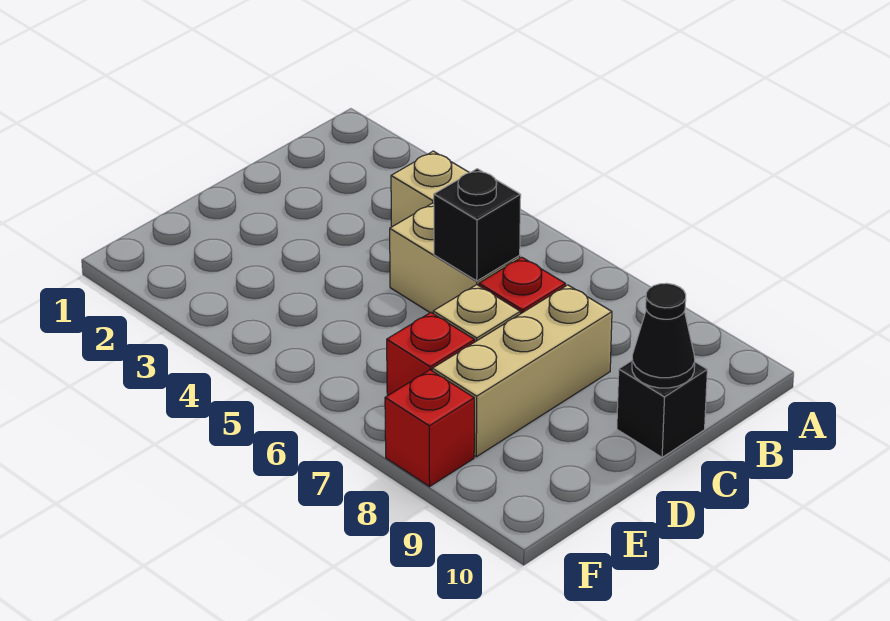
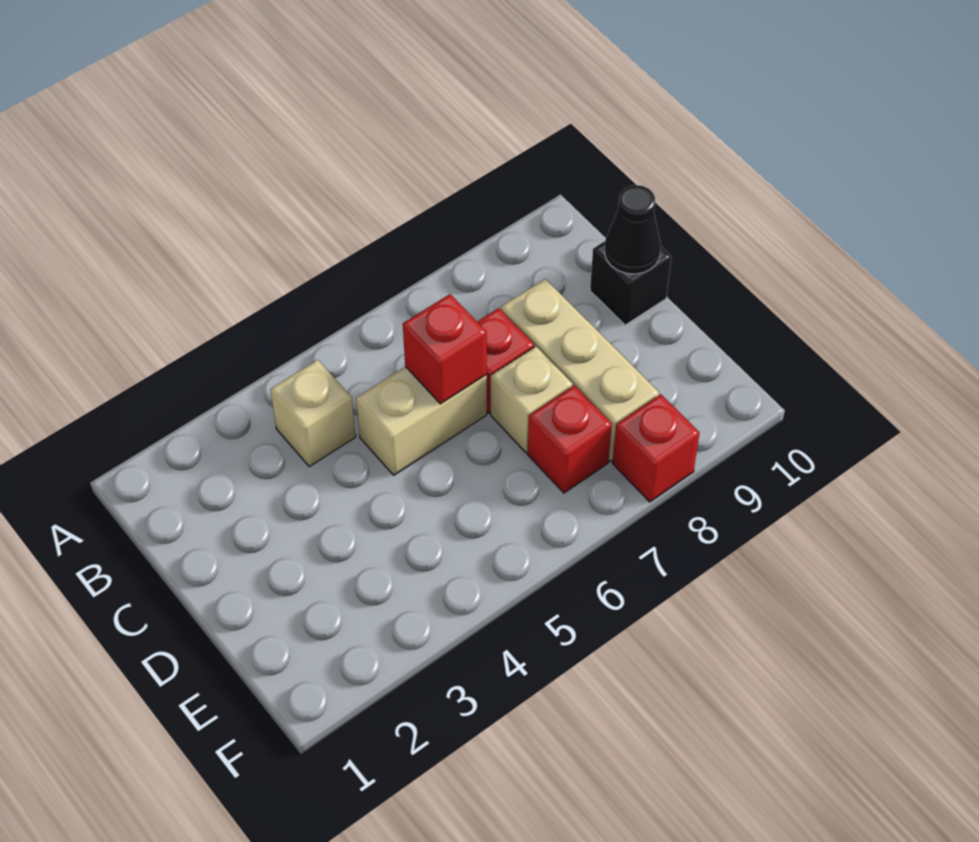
black brick C6 level 2 -> red brick C6 level 2

